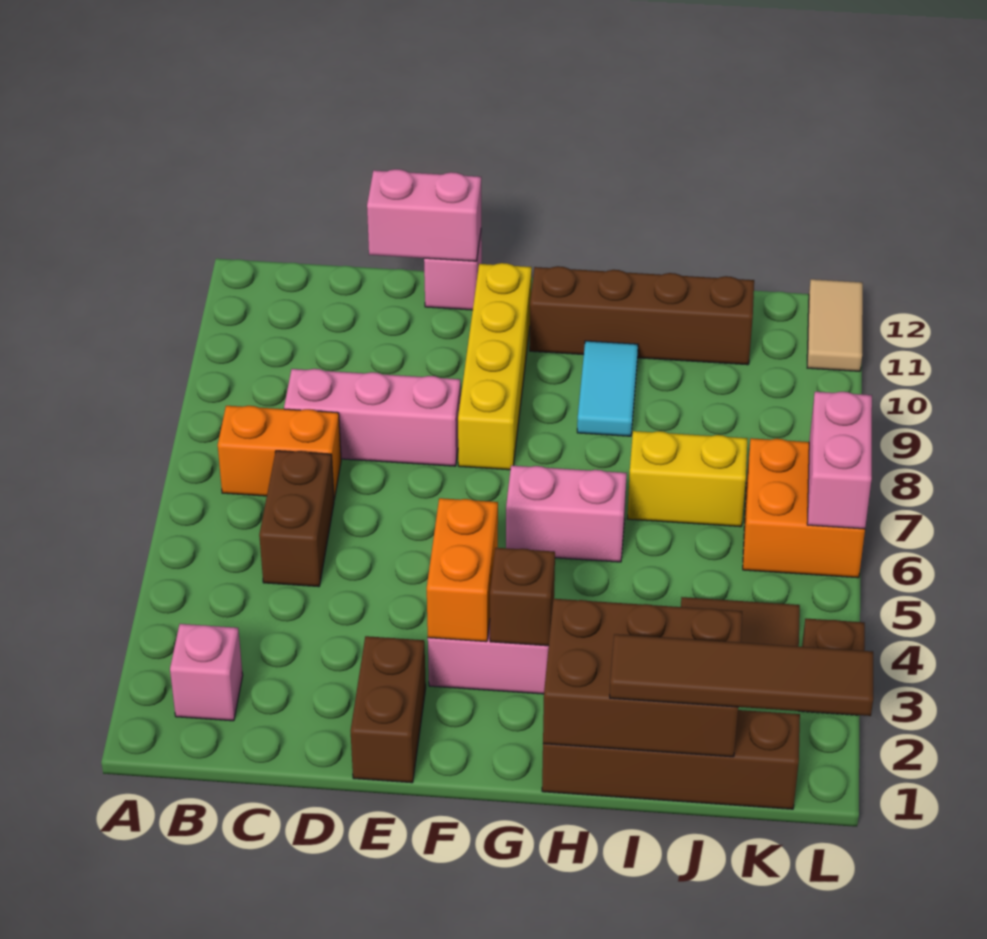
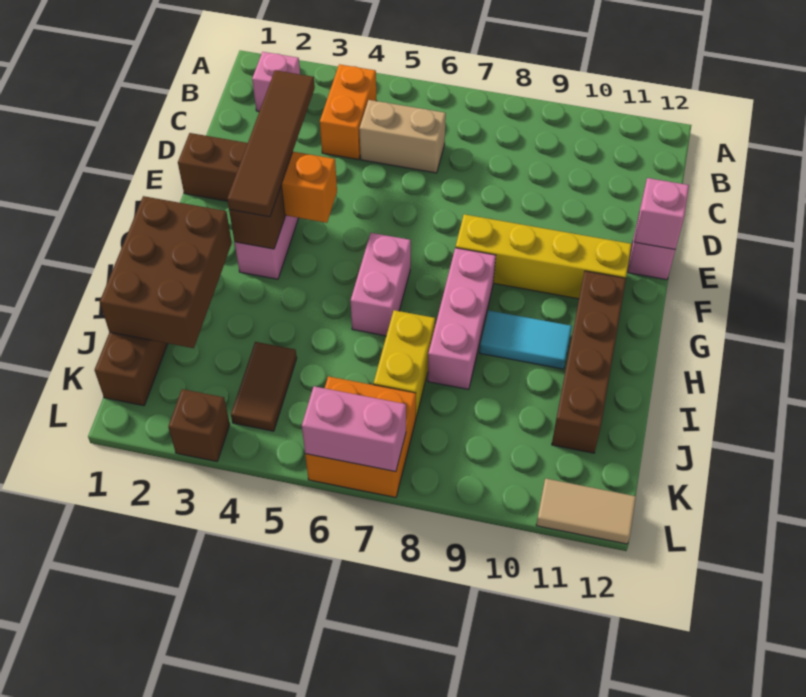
orange brick B7:C7 level 1 -> orange brick B4:C4 level 1
brown brick C5:C6 level 1 -> tan brick C5:C6 level 1
pink brick C8:E8 level 1 -> pink brick G8:I8 level 1
pink brick D12:E12 level 2 -> pink brick E12 level 2
brown tile I1:L1 level 3 -> brown tile D3:G3 level 3

